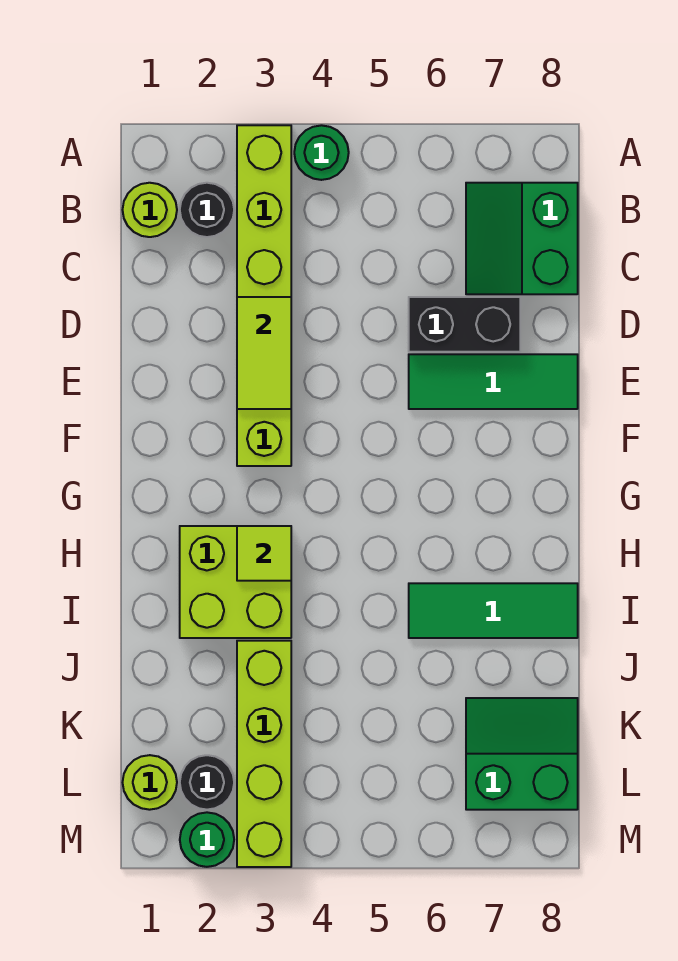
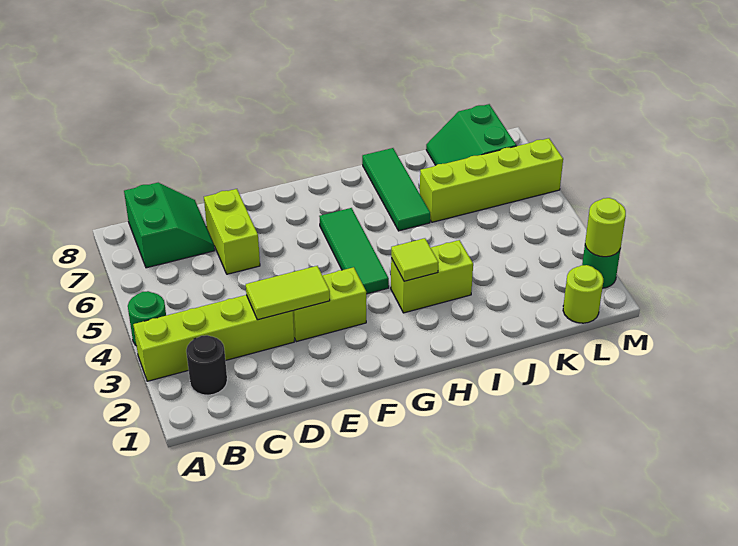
lime round brick B1 level 1 -> lime round brick M2 level 2
green slope B7:C8 level 1 top 8 -> green slope B7:C8 level 1 top B
black brick D6:D7 level 1 -> lime brick D6:D7 level 1
green tile E6:E8 level 1 -> green tile G4:G6 level 1
lime brick H2:I3 level 1 -> lime brick H3:I3 level 1
lime brick J3:M3 level 1 -> lime brick J6:M6 level 1
black round brick L2 level 1 -> none

